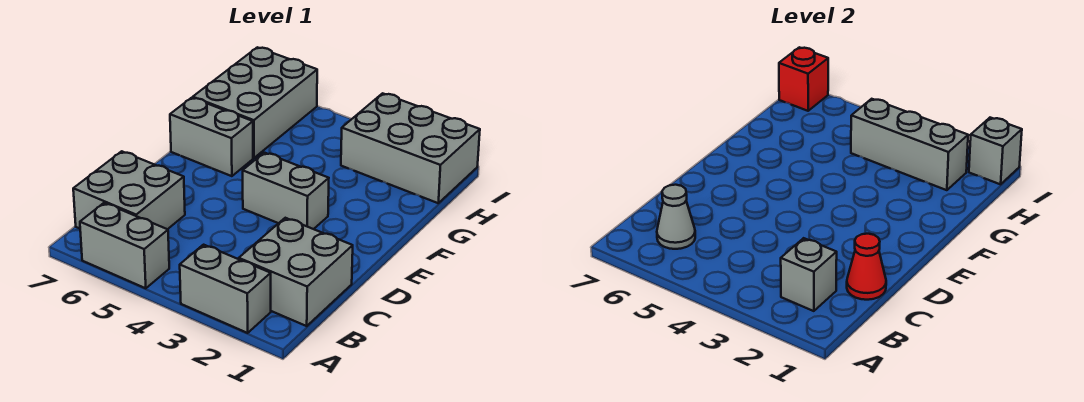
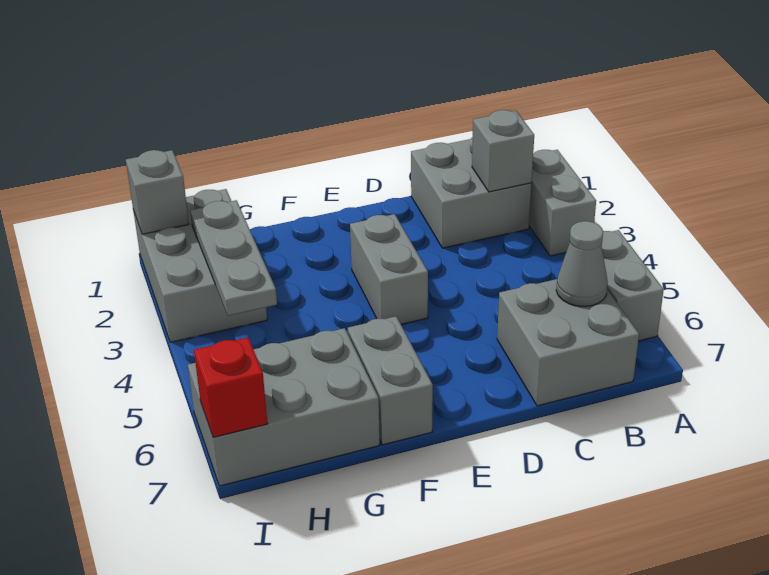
red cone C1 level 2 -> none
grey brick H2:H4 level 2 -> grey plate H2:H4 level 2

